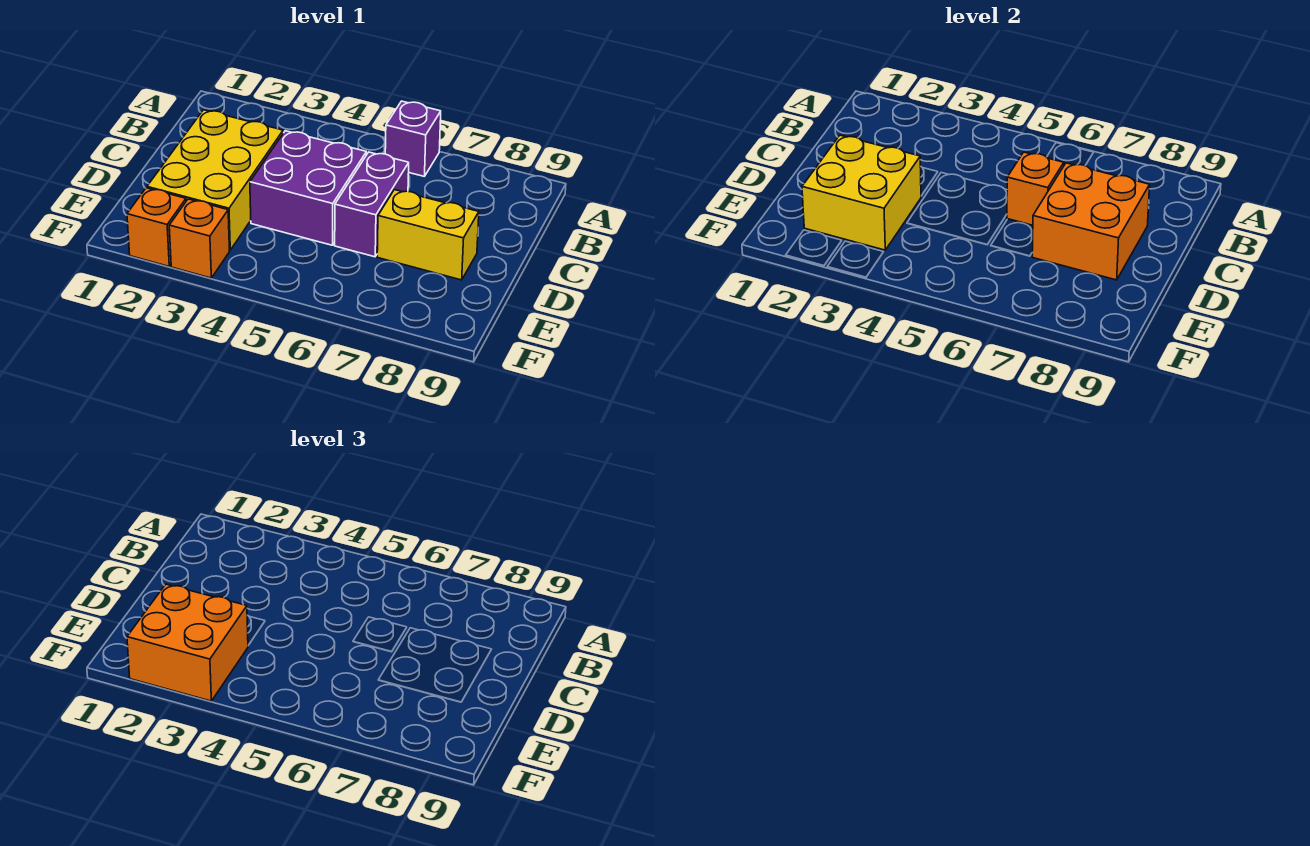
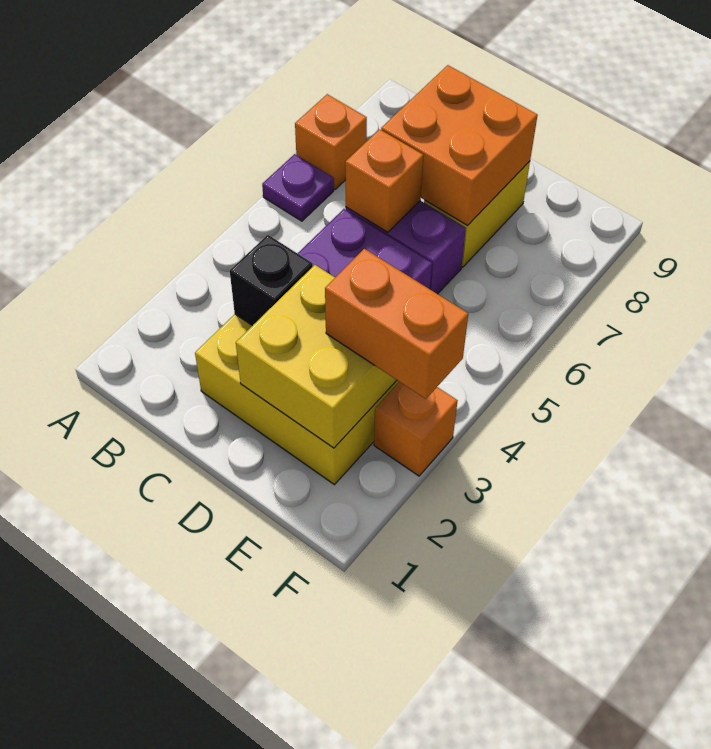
purple brick A6 level 1 -> purple plate A6 level 1
none -> black brick C3 level 2
orange brick E2:F3 level 3 -> orange brick E3:F3 level 3
orange brick F2 level 1 -> orange brick A7 level 1

